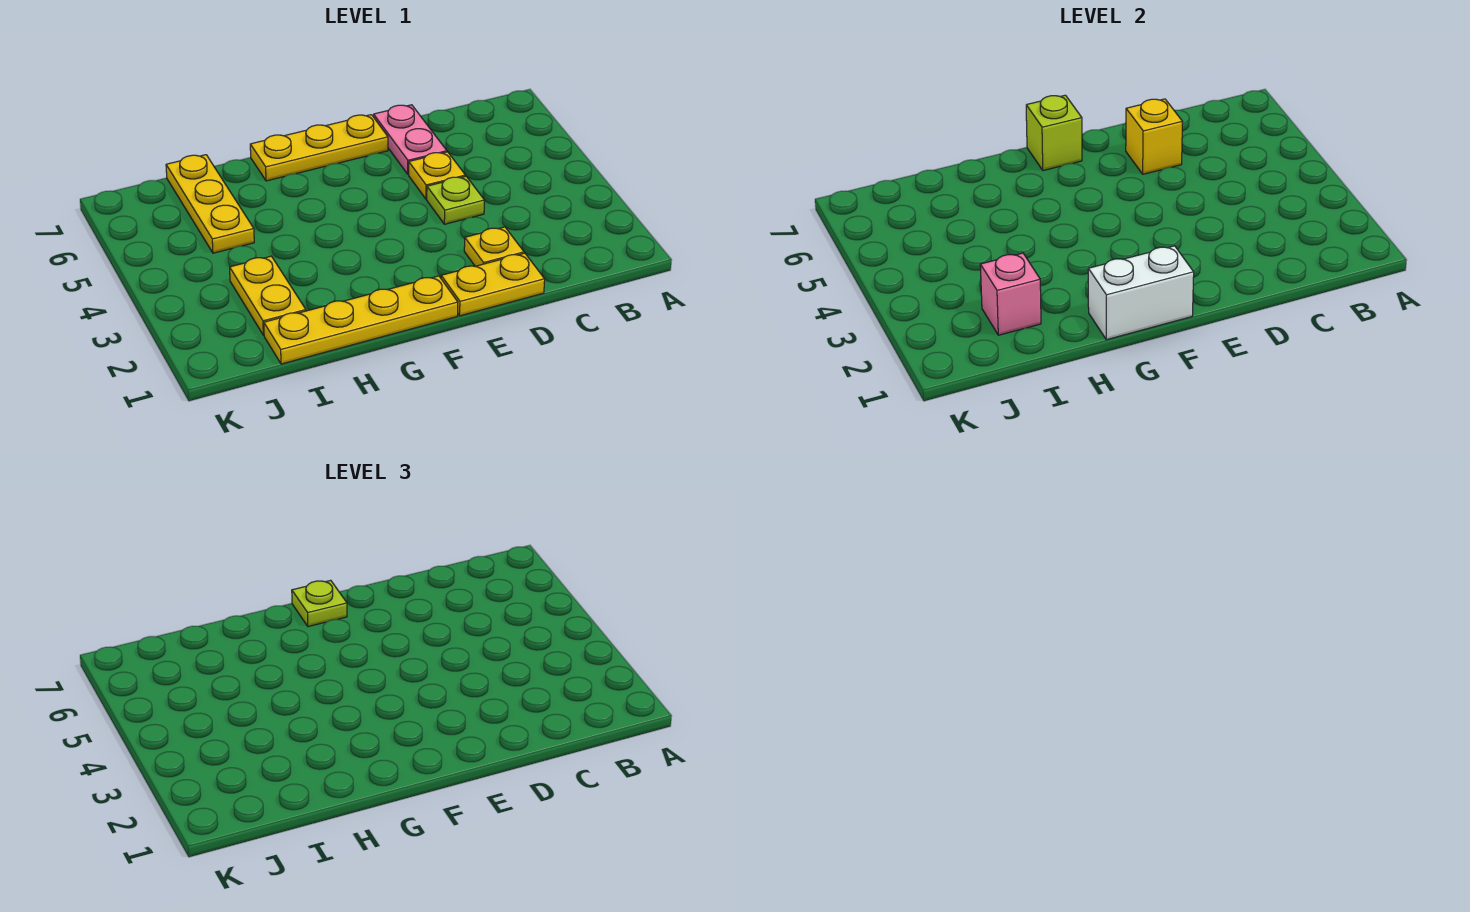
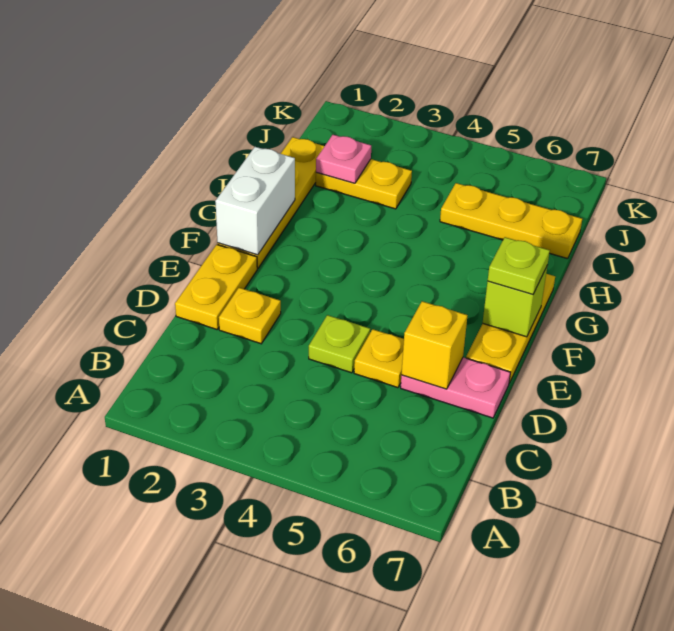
pink brick I2 level 2 -> pink plate I2 level 2

